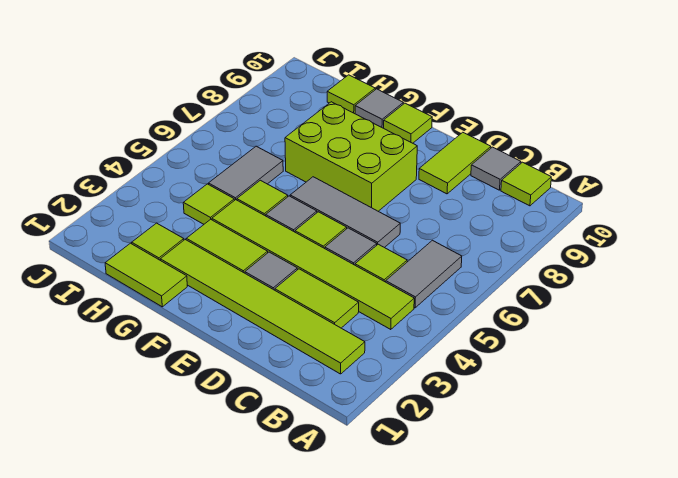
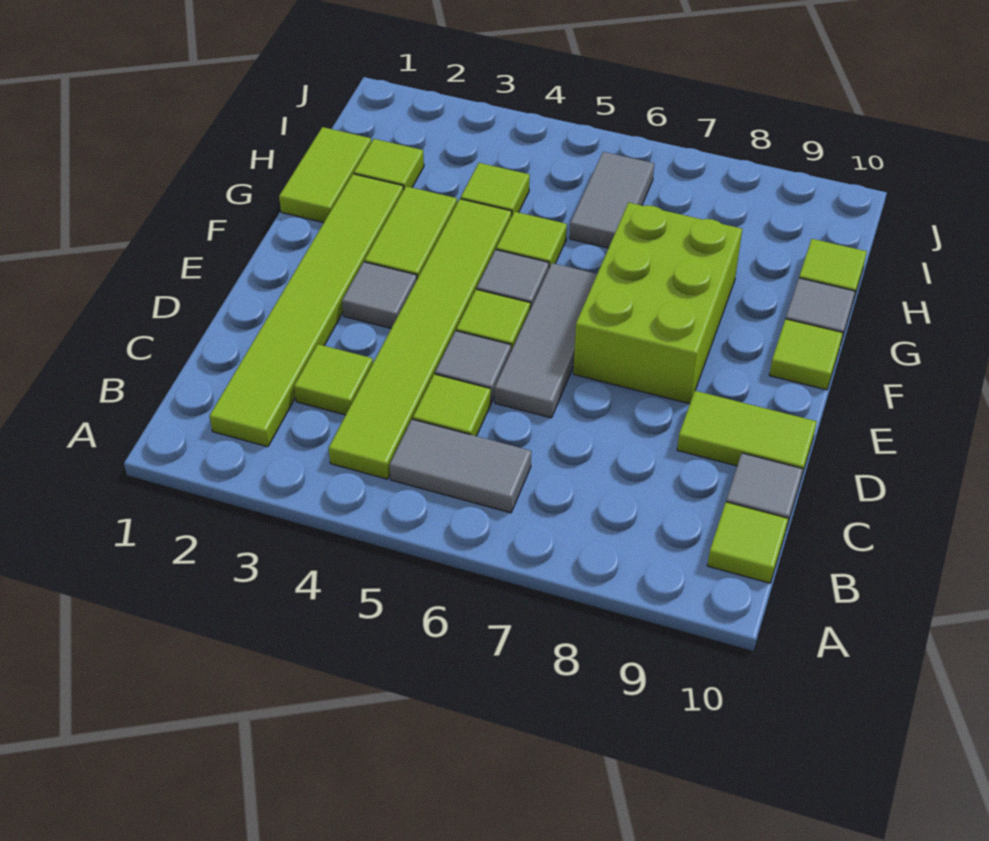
lime tile C3:D3 level 1 -> lime tile C3 level 1
grey tile H5:H6 level 1 -> grey tile H6:I6 level 1

